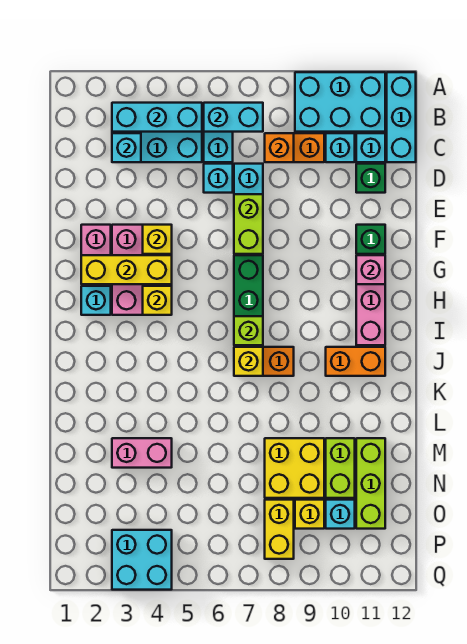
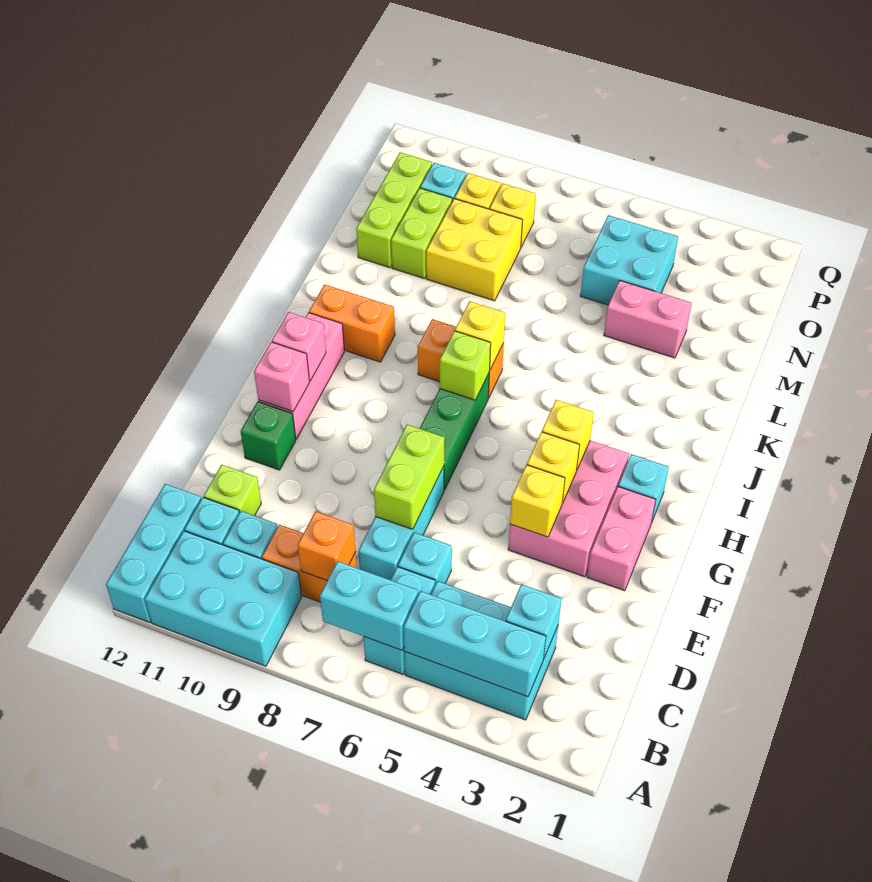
green brick D11 level 1 -> lime brick D11 level 1
yellow brick G2:G4 level 2 -> yellow brick G4 level 2
none -> pink brick H11 level 2
yellow brick O8:P8 level 1 -> yellow brick O8 level 1
cyan brick P3:Q4 level 1 -> cyan brick N4:O5 level 1

